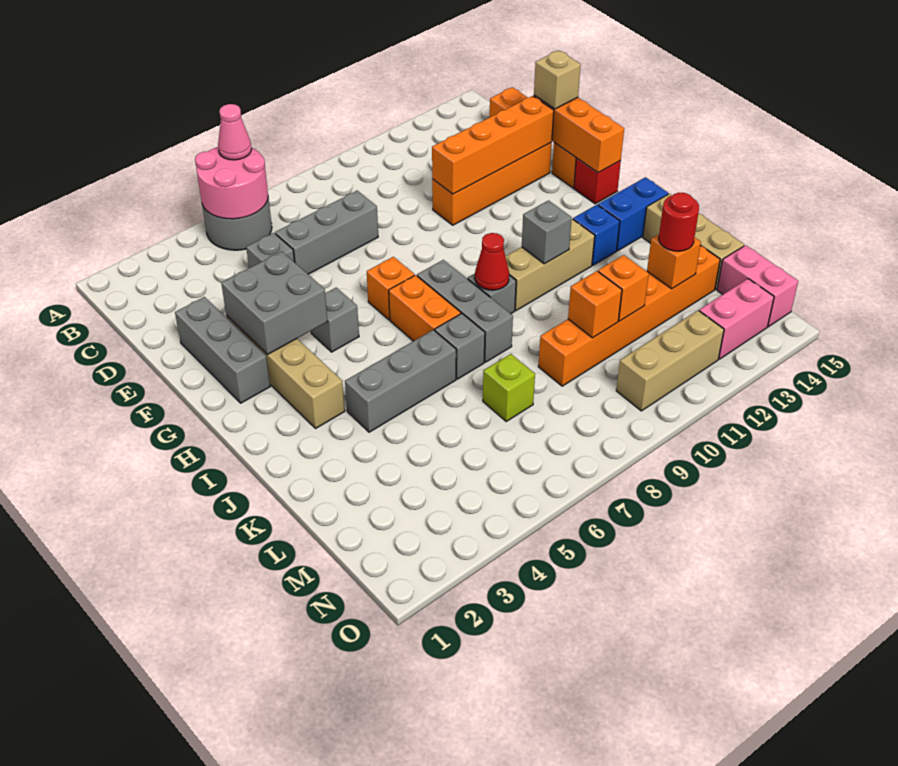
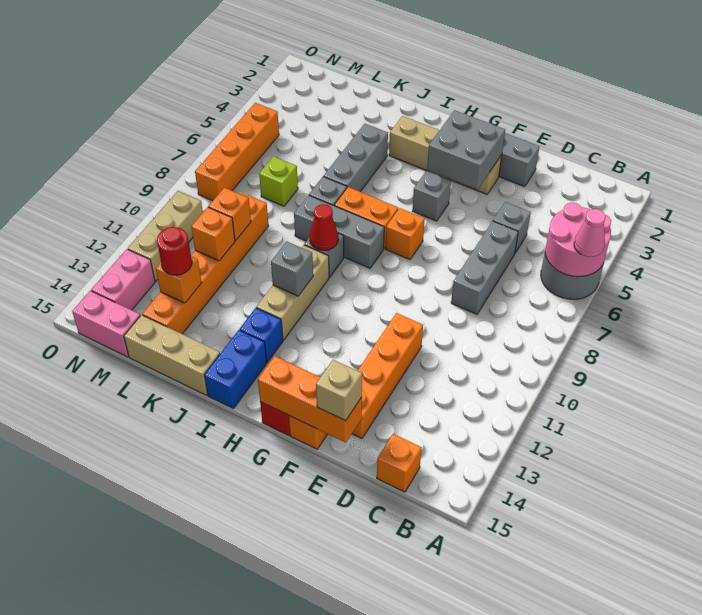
orange brick E11:E14 level 2 -> orange brick N5:N8 level 1

